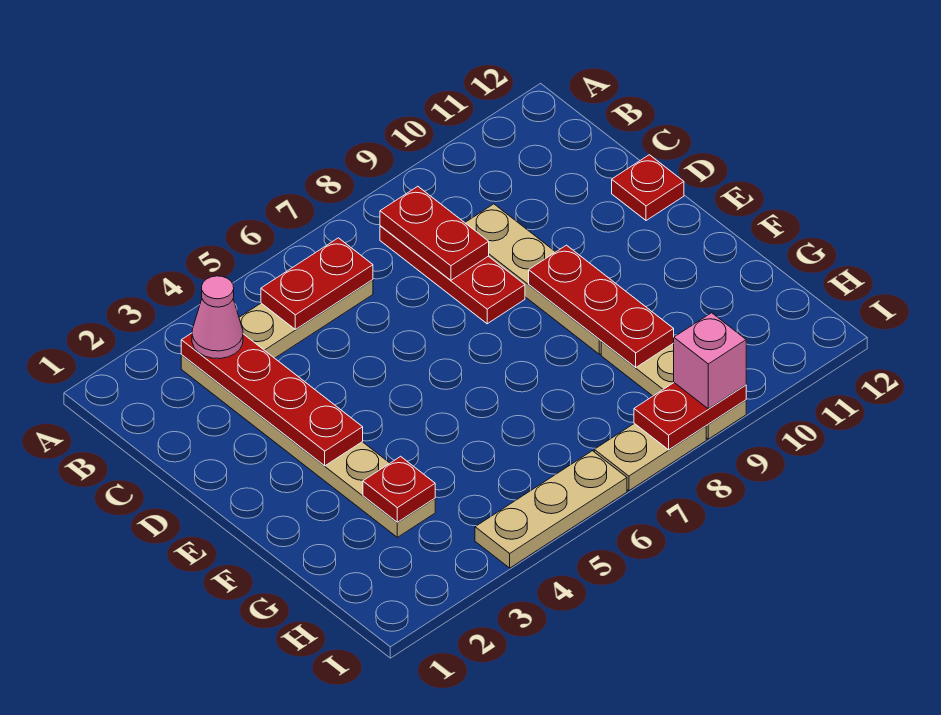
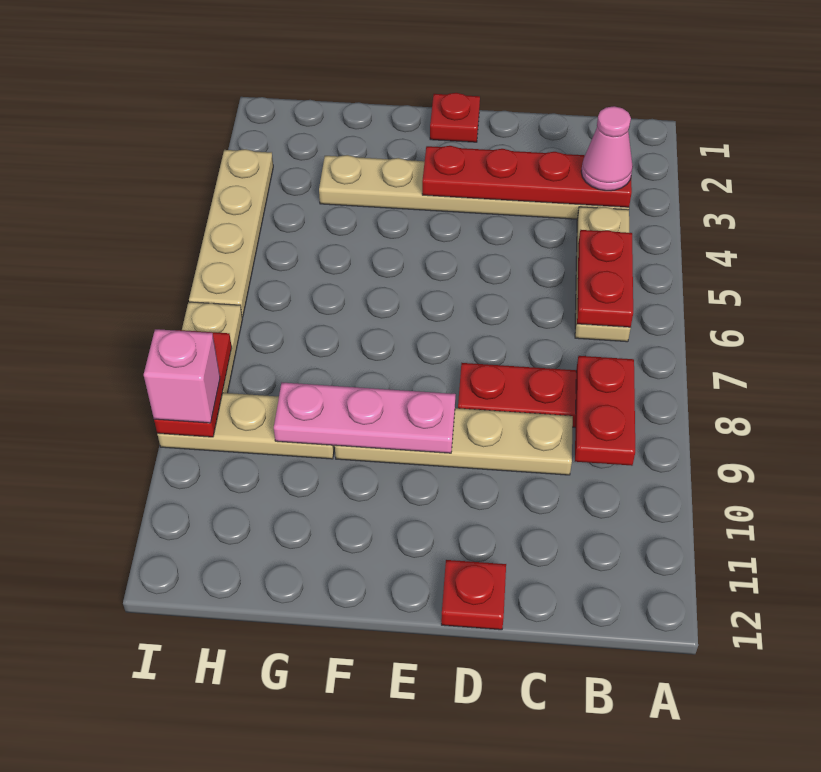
red plate B8:C8 level 2 -> red plate B8:B9 level 2
red plate E9:G9 level 2 -> pink plate E9:G9 level 2
red plate G3 level 2 -> red plate E1 level 1
tan plate I4:I6 level 1 -> tan plate I3:I6 level 1

